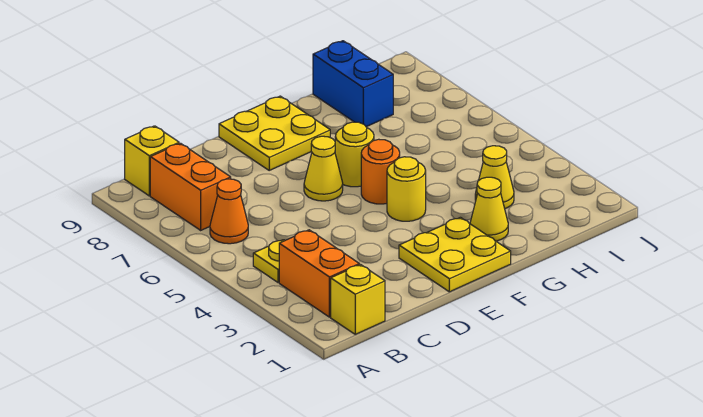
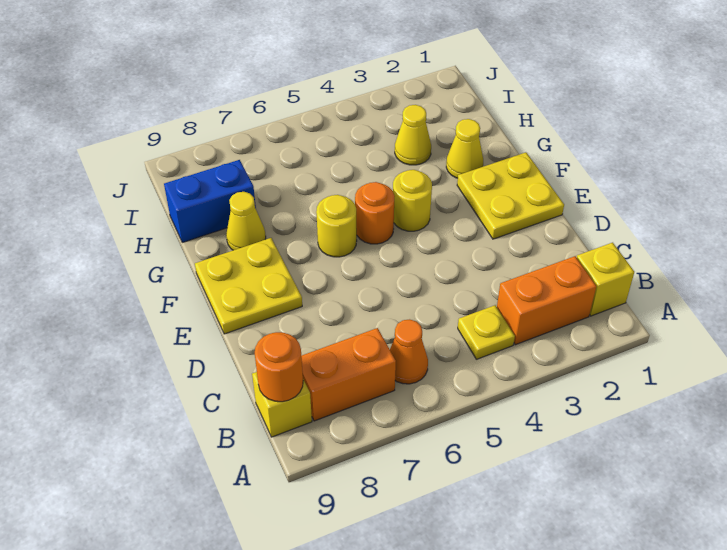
none -> orange round brick B9 level 2
yellow cone E6 level 1 -> yellow cone G8 level 1

